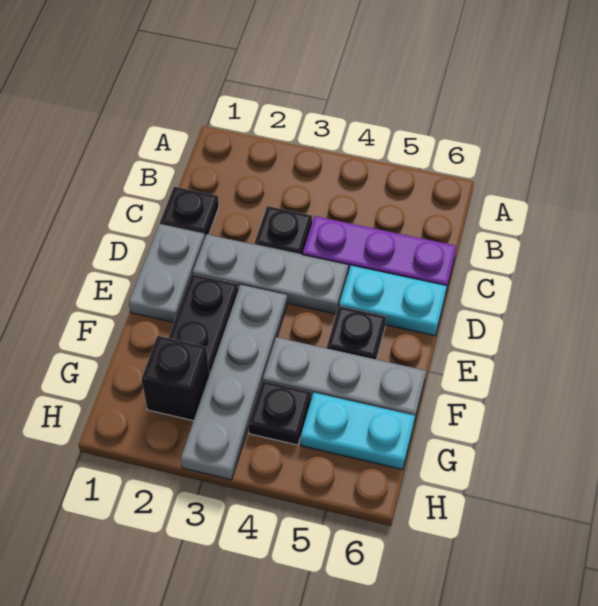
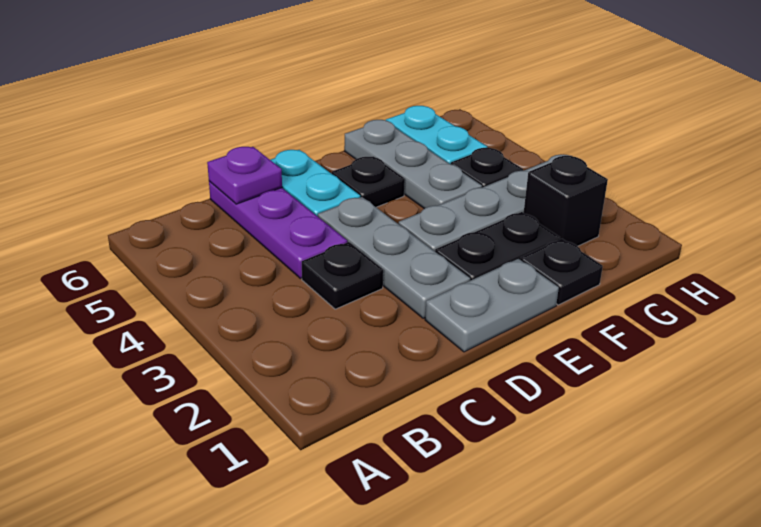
black plate C1 level 1 -> black plate F1 level 1
none -> purple plate C6 level 2

